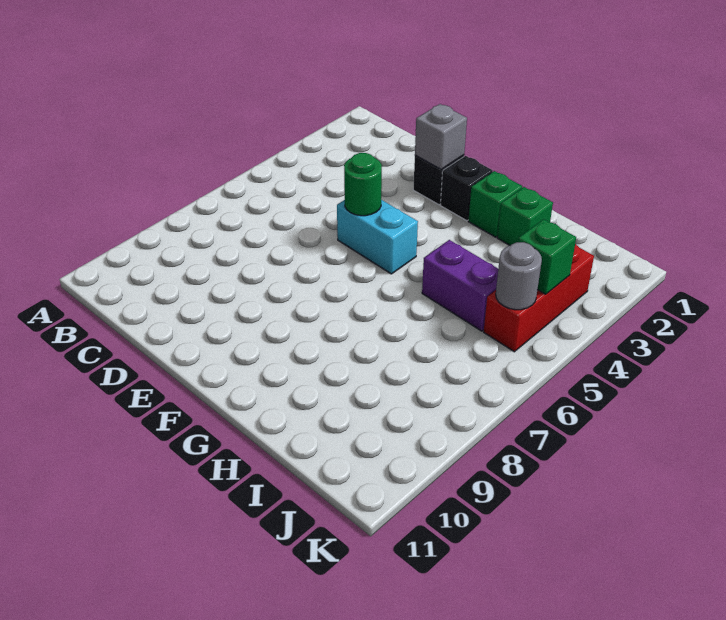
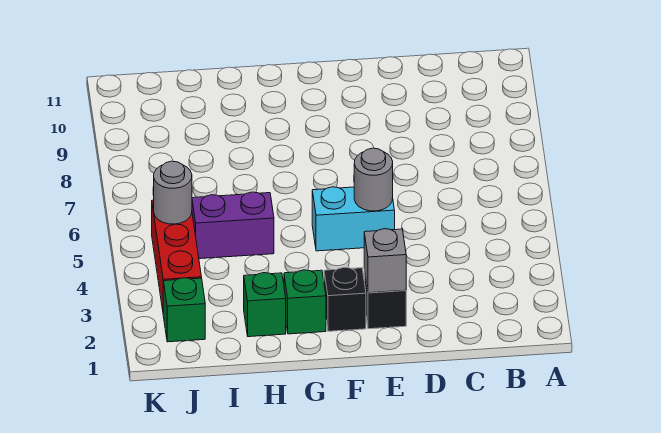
green round brick E5 level 2 -> grey round brick E5 level 2
green brick J4 level 2 -> green brick J2 level 1

